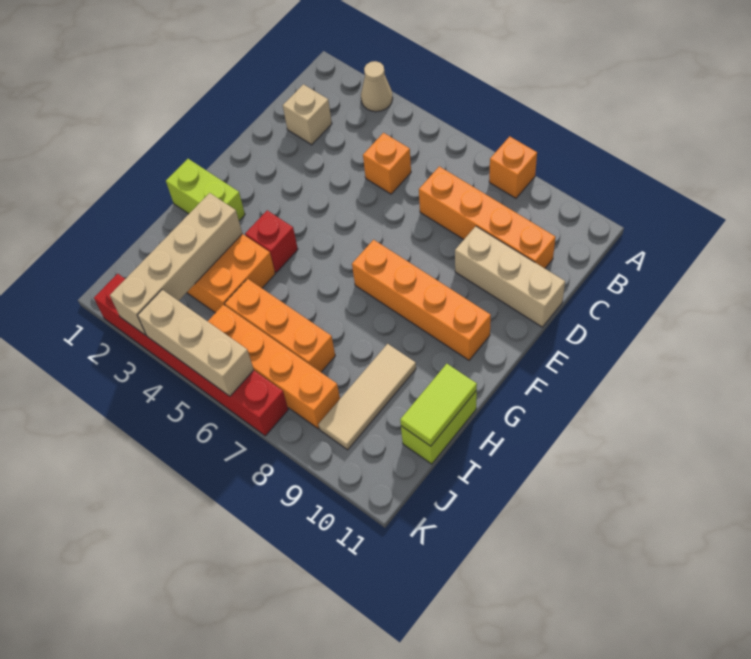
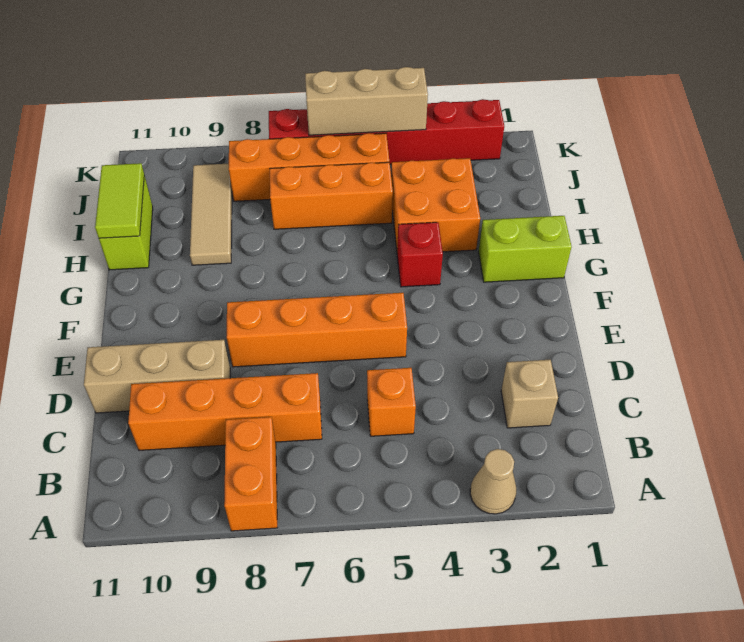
orange brick A8 level 1 -> orange brick A8:B8 level 1
orange brick F7:F10 level 1 -> orange brick E5:E8 level 1
tan brick H3:K3 level 2 -> none

